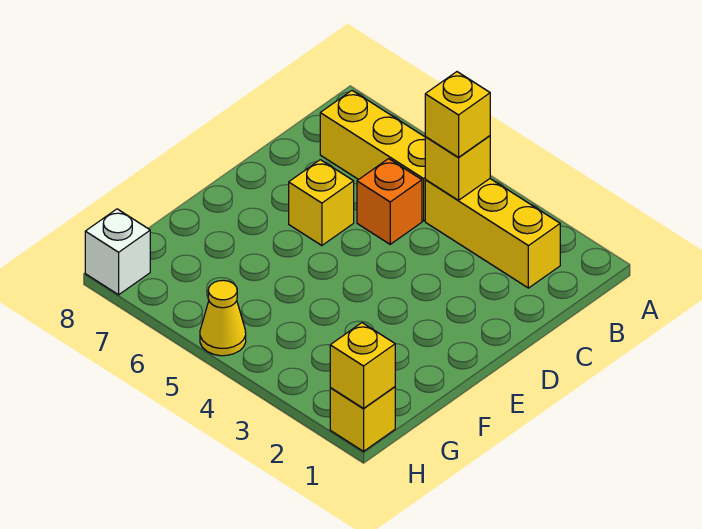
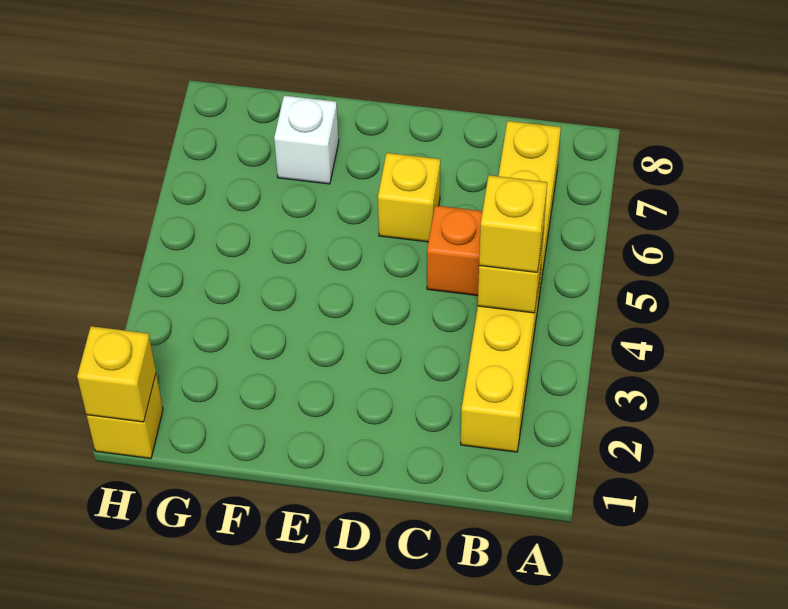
yellow cone H5 level 1 -> none
white brick H8 level 1 -> white brick F7 level 1

